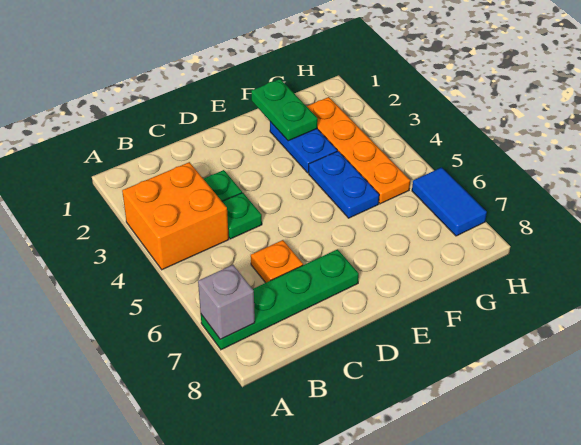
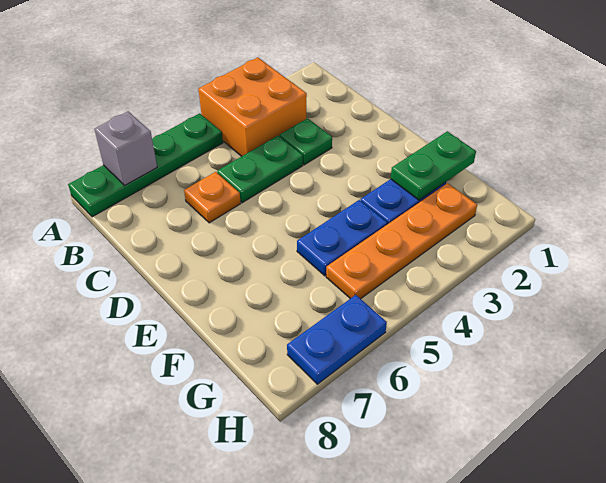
green plate A7:D7 level 1 -> green plate A5:A8 level 1
green plate C4 level 1 -> green plate C4:C5 level 1
blue tile H6:H7 level 1 -> blue plate H6:H7 level 1

